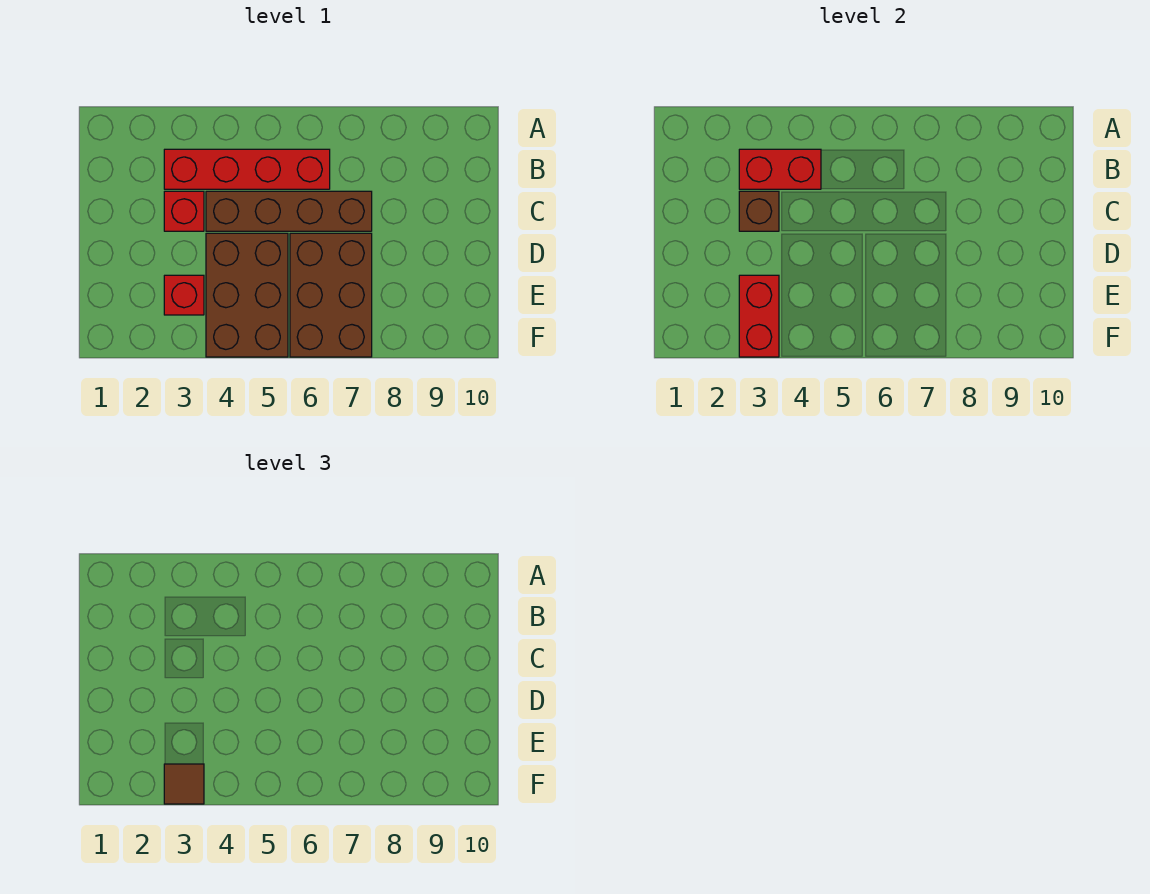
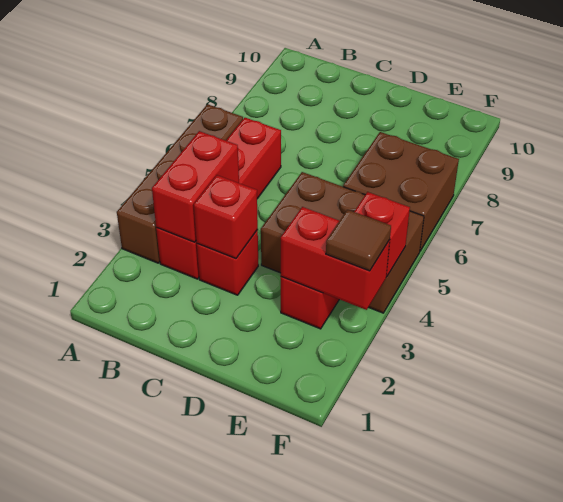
brown brick C3 level 2 -> red brick C3 level 2
brown brick C4:C7 level 1 -> brown brick A3:A6 level 1
brown brick D6:F7 level 1 -> brown brick E6:F7 level 1
none -> red brick F4 level 2

